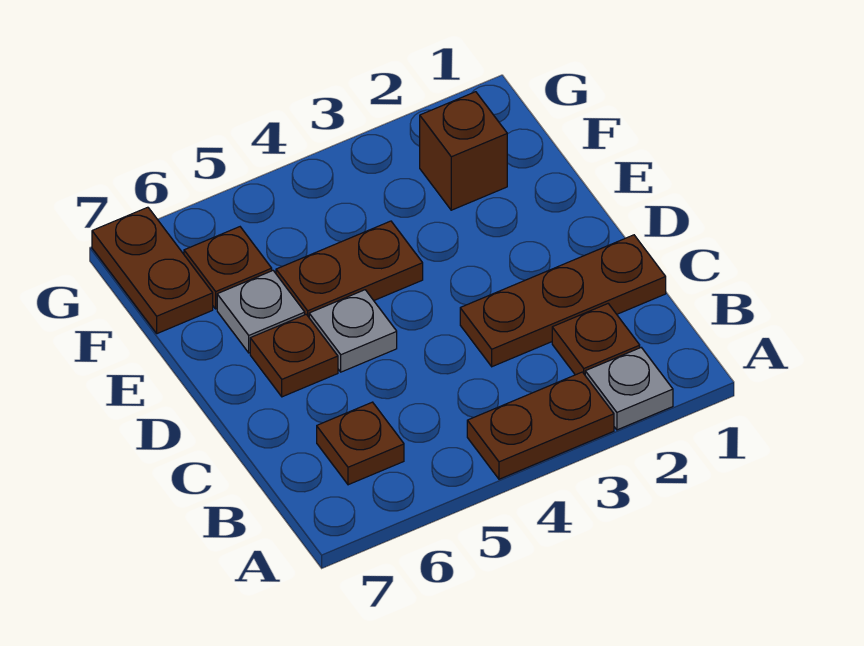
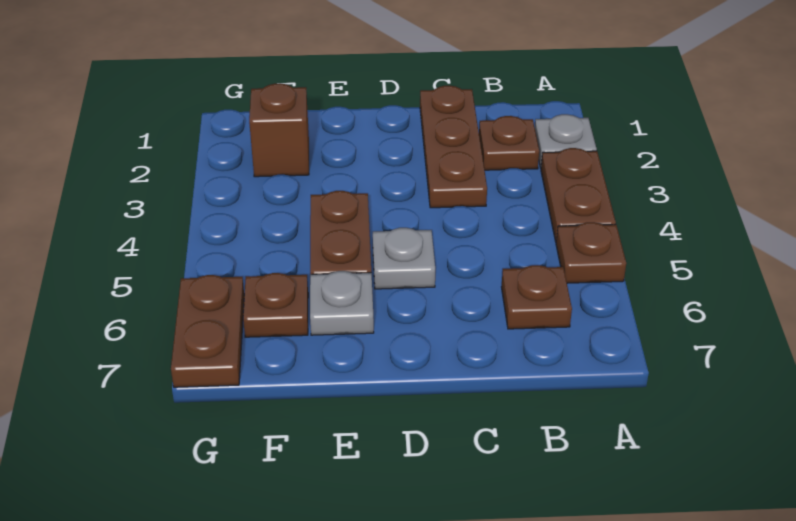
brown plate D6 level 1 -> brown plate A5 level 1
brown plate F7:G7 level 1 -> brown plate G6:G7 level 1

